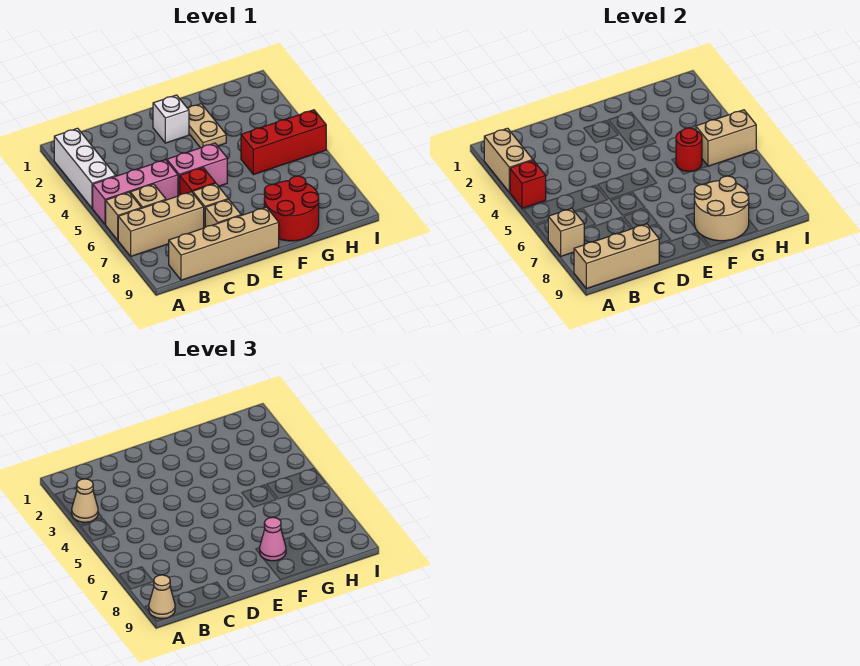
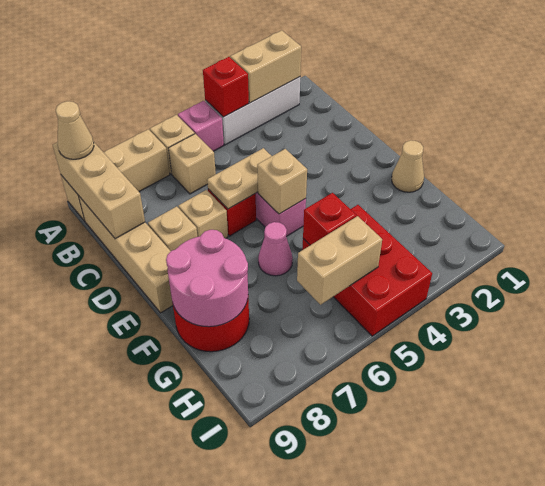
tan cone A3 level 3 -> tan cone F1 level 1
pink brick A5:C5 level 1 -> pink brick A5 level 1
tan brick A7:C7 level 1 -> tan brick A7:A9 level 1
tan brick A7 level 2 -> tan brick E5 level 2
white brick E2 level 1 -> none
tan plate F2:F3 level 1 -> tan plate D5:D6 level 2
tan round brick F8:G9 level 2 -> pink round brick F8:G9 level 2
pink cone F8 level 3 -> pink cone F6 level 1
red brick G5:I5 level 1 -> red brick G4:I5 level 1
red round brick G5 level 2 -> red brick G5 level 2
tan brick H5:I5 level 2 -> tan brick H5:H6 level 2

